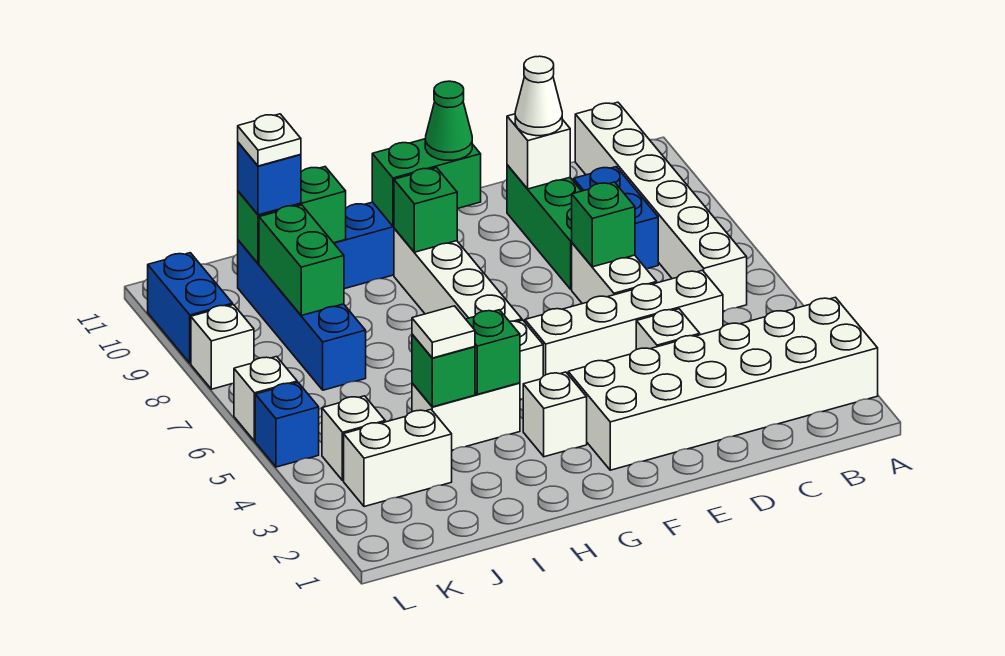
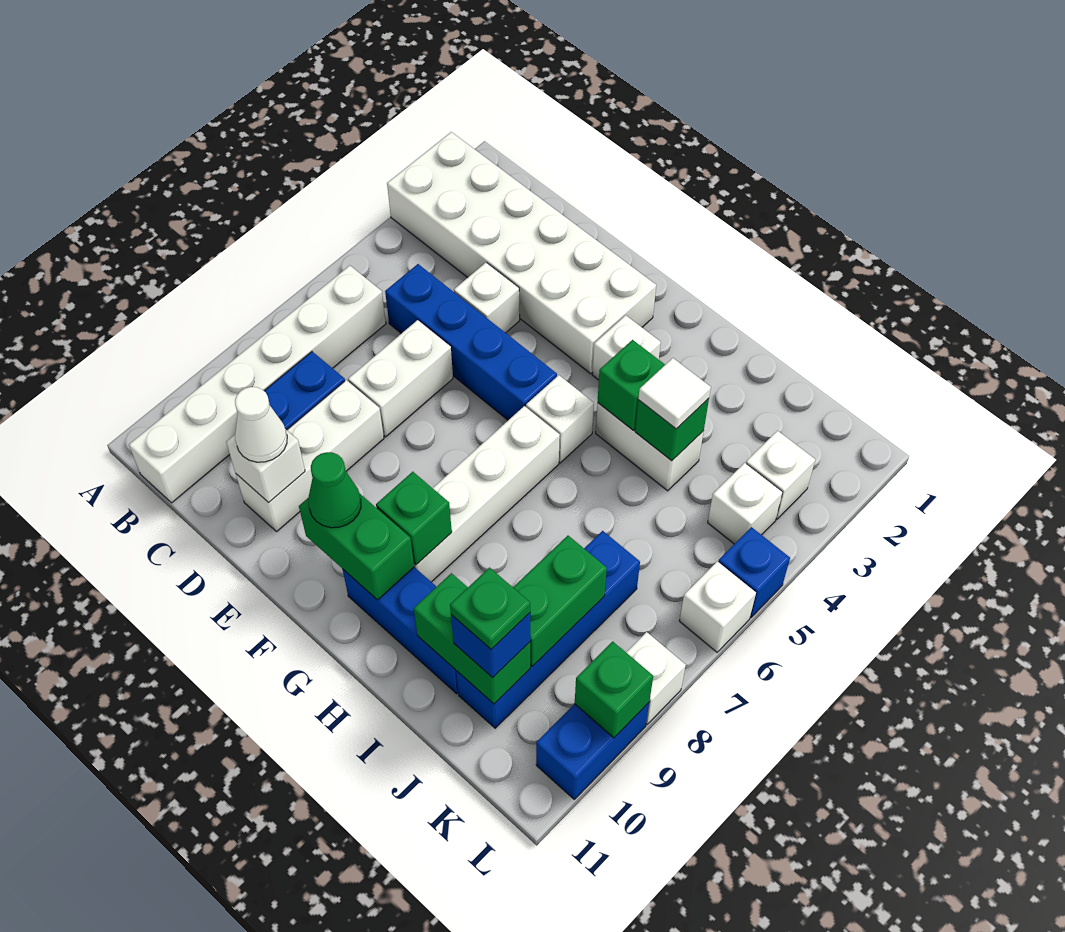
white brick C5:F5 level 1 -> blue brick C5:F5 level 1
green brick D7 level 2 -> green brick L9 level 2
green brick D8:D10 level 1 -> white brick D8:D10 level 1
white brick J3:K3 level 1 -> white brick K3 level 1
white plate J10 level 4 -> green plate J10 level 4

